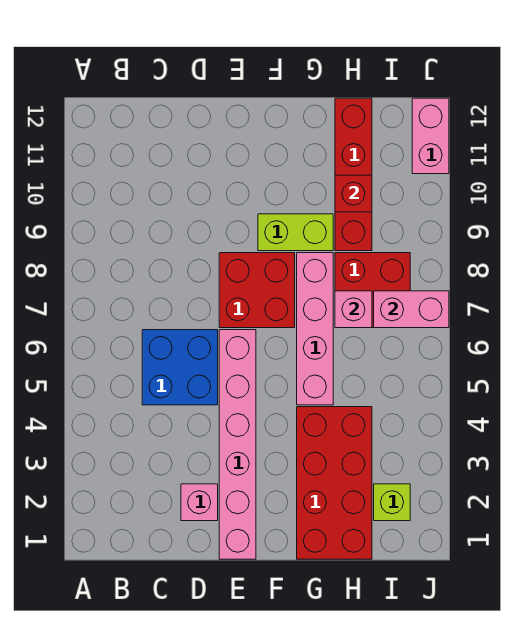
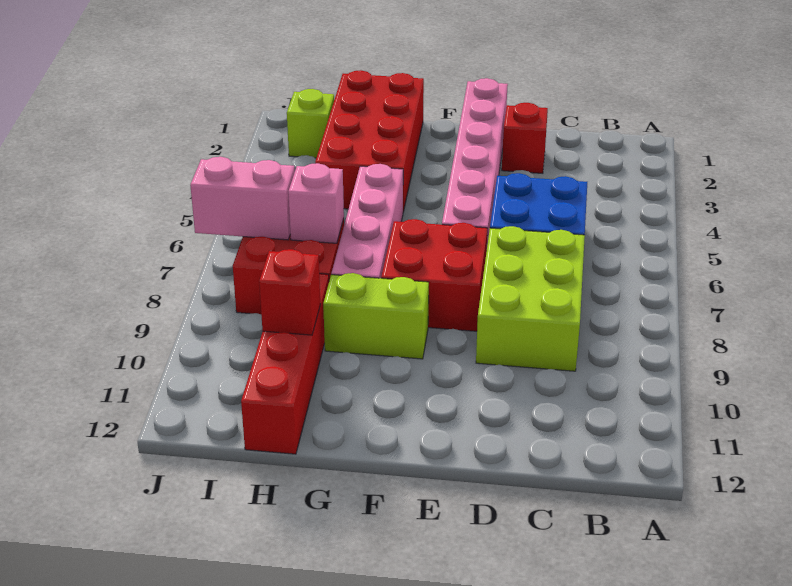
none -> lime brick C7:D9 level 1
pink brick D2 level 1 -> red brick D2 level 1
pink brick J11:J12 level 1 -> none

